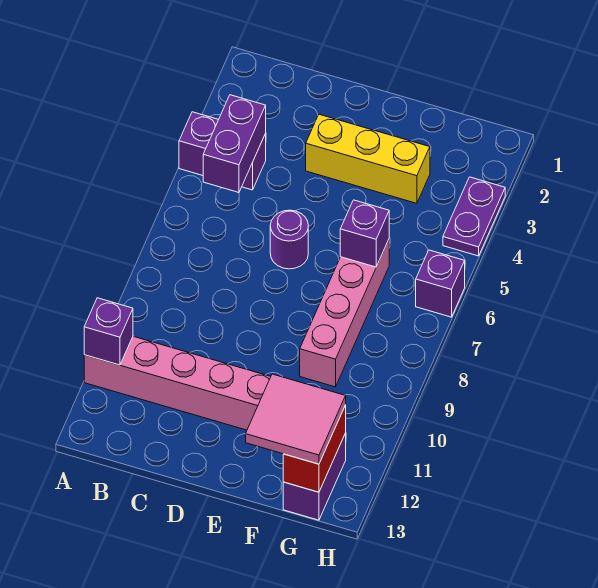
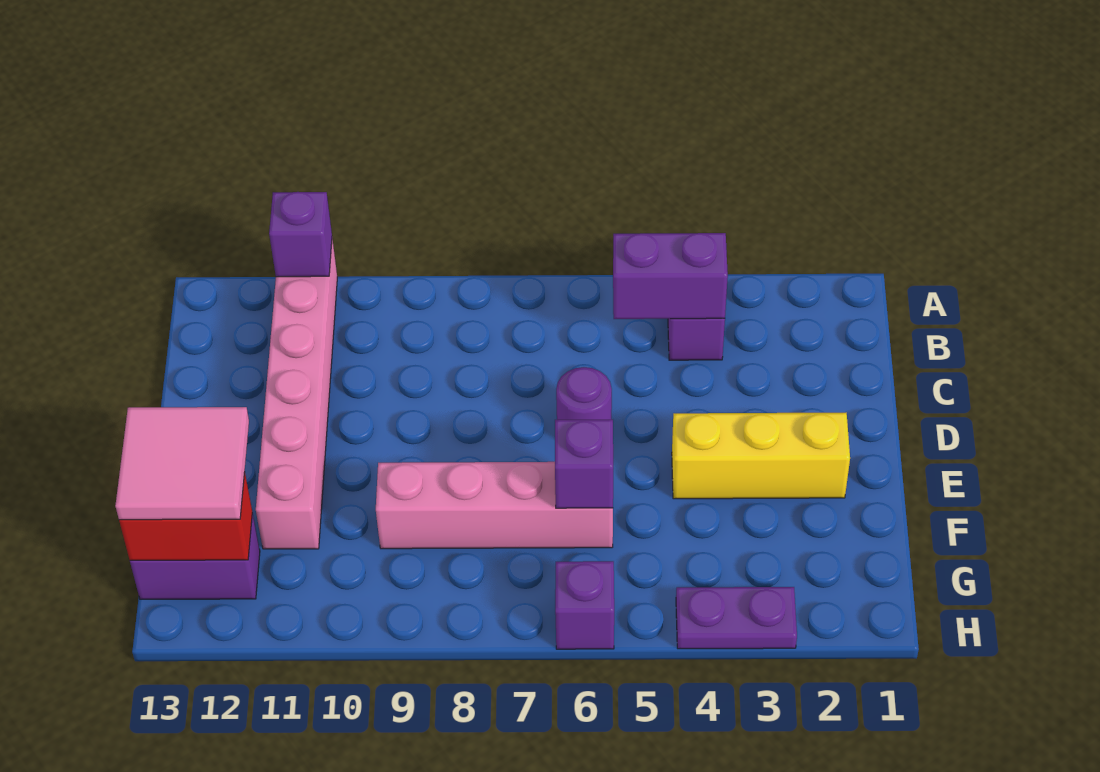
yellow brick D3:F3 level 1 -> yellow brick E2:E4 level 1

